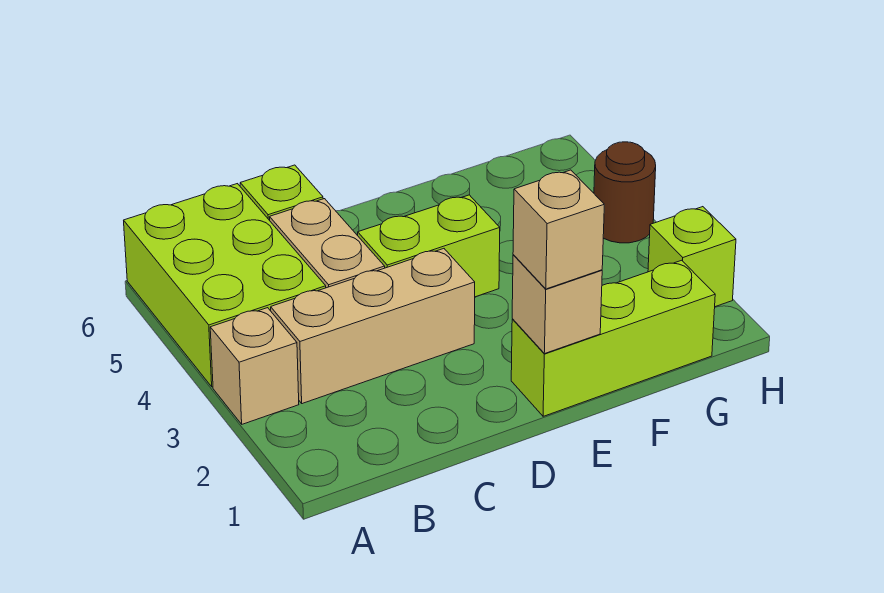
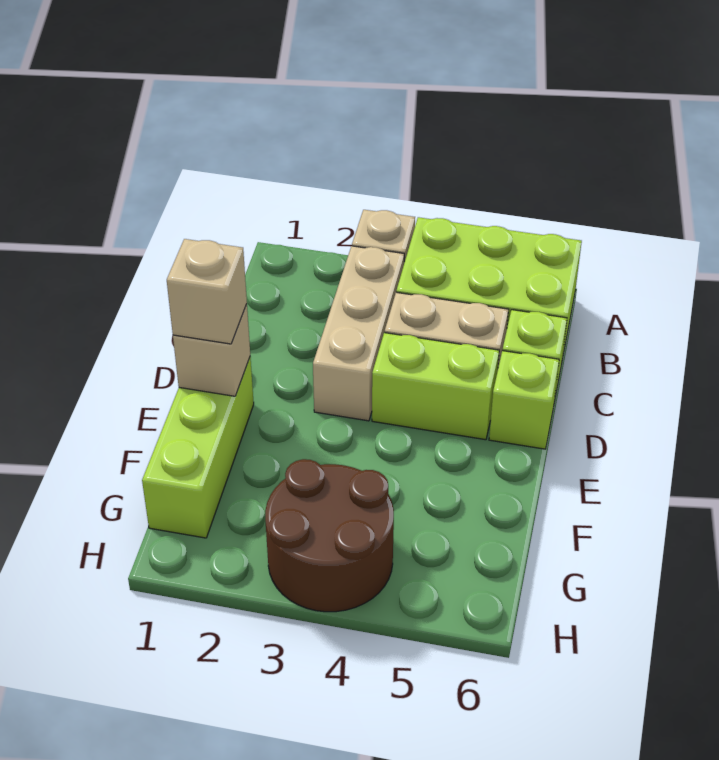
lime brick D4:E4 level 1 -> lime brick D4:D5 level 1
lime brick H2 level 1 -> lime brick D6 level 1
brown round brick H4 level 1 -> brown round brick G3:H4 level 1

